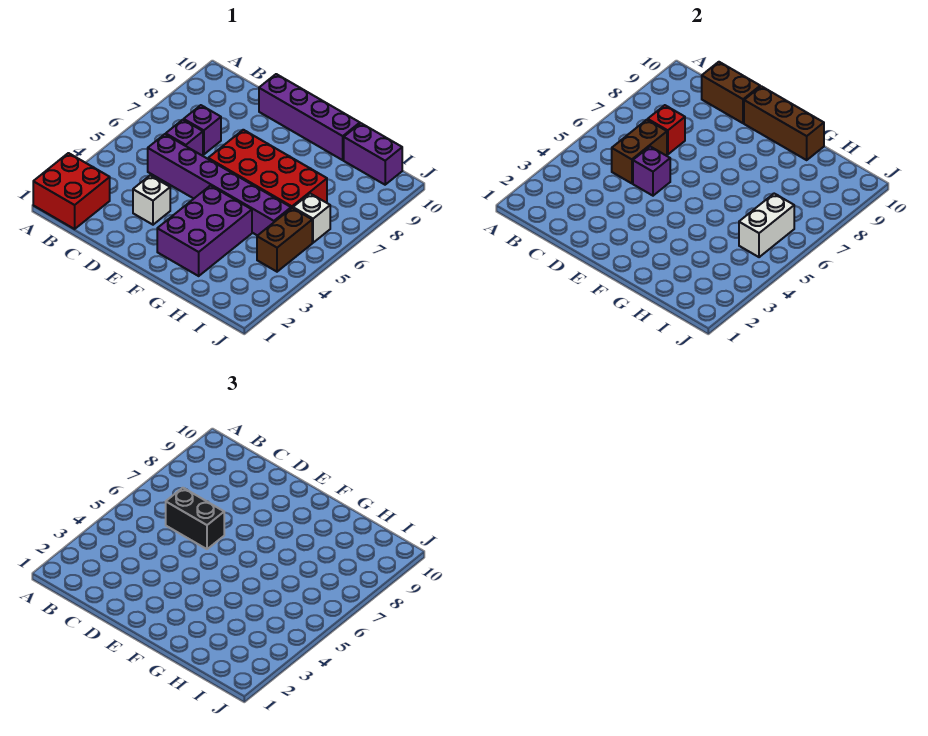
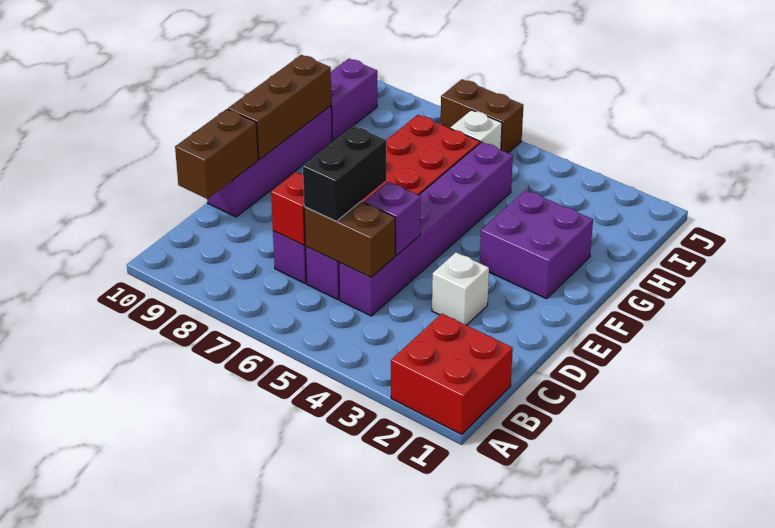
purple brick F2:G4 level 1 -> purple brick F2:G3 level 1
brown brick I4:I5 level 1 -> brown brick J6:J7 level 1
white brick I5:I6 level 2 -> none

